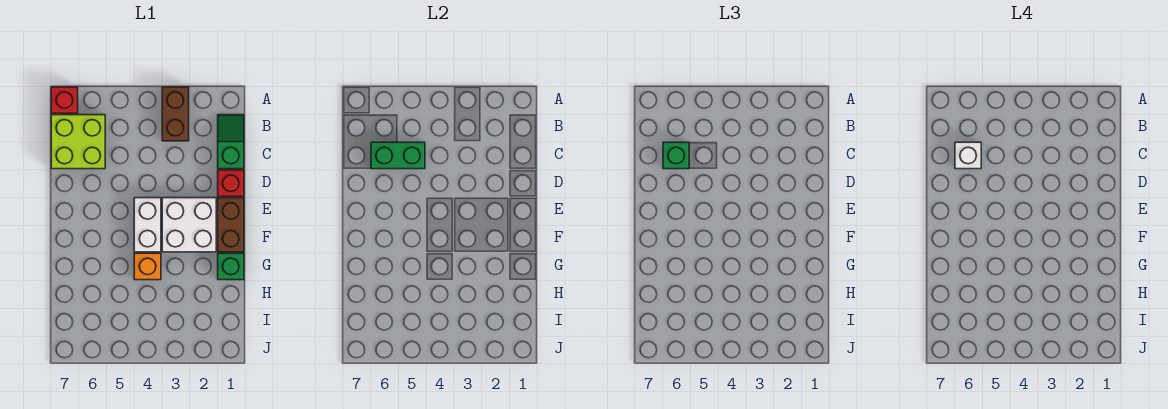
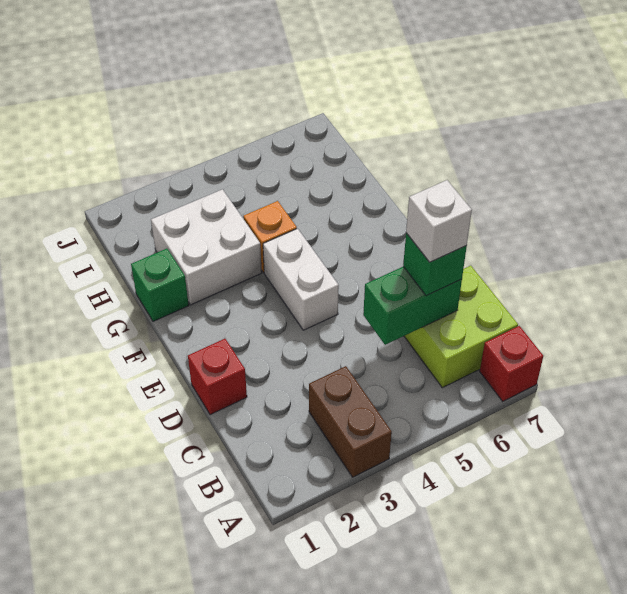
green slope B1:C1 level 1 top C -> none
brown brick E1:F1 level 1 -> none
white brick E2:F3 level 1 -> white brick G2:H3 level 1

